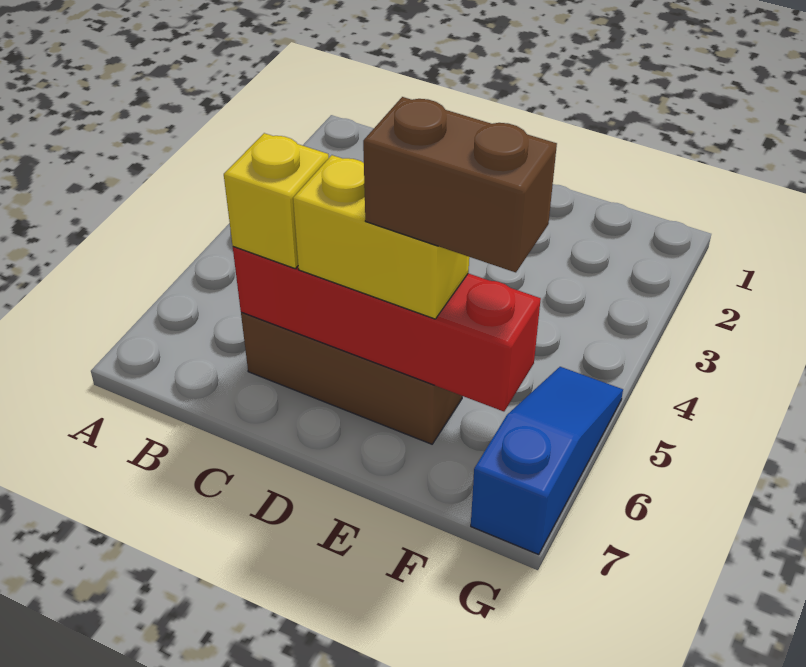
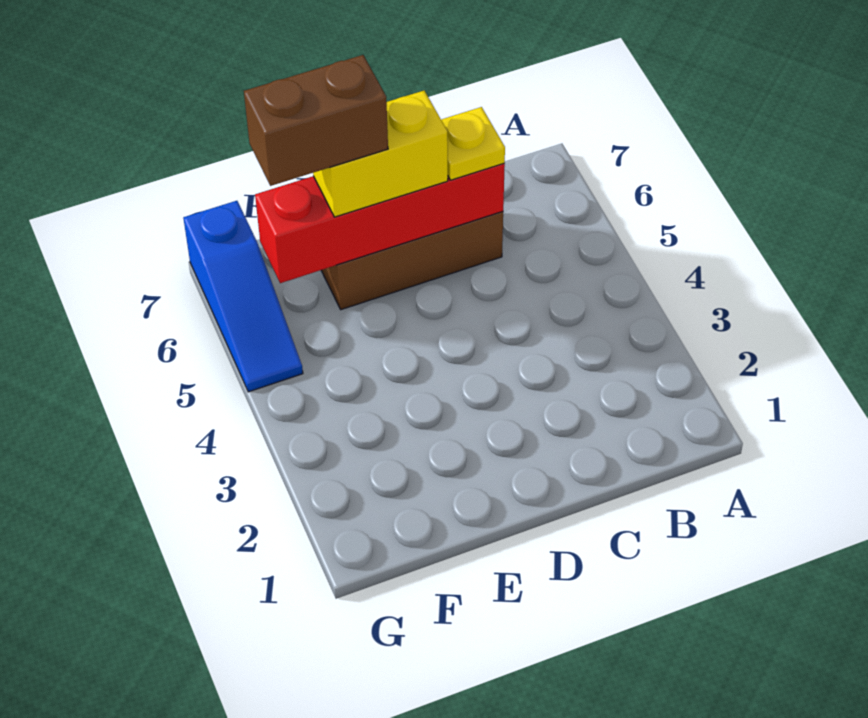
yellow brick C6 level 3 -> yellow plate C6 level 3

